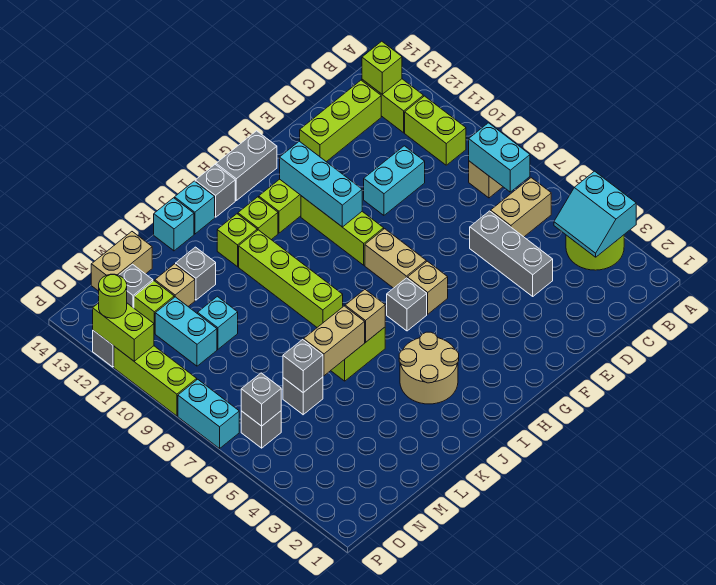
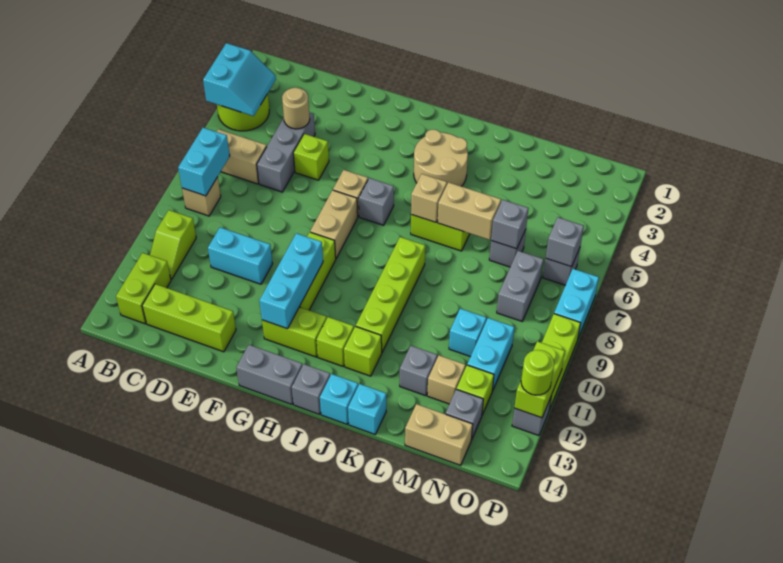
lime brick B10:B11 level 1 -> lime slope B10:B11 level 1 top 10
lime brick B13 level 2 -> lime brick E5 level 1
none -> tan round brick D4 level 2
none -> grey brick N7:N8 level 1

